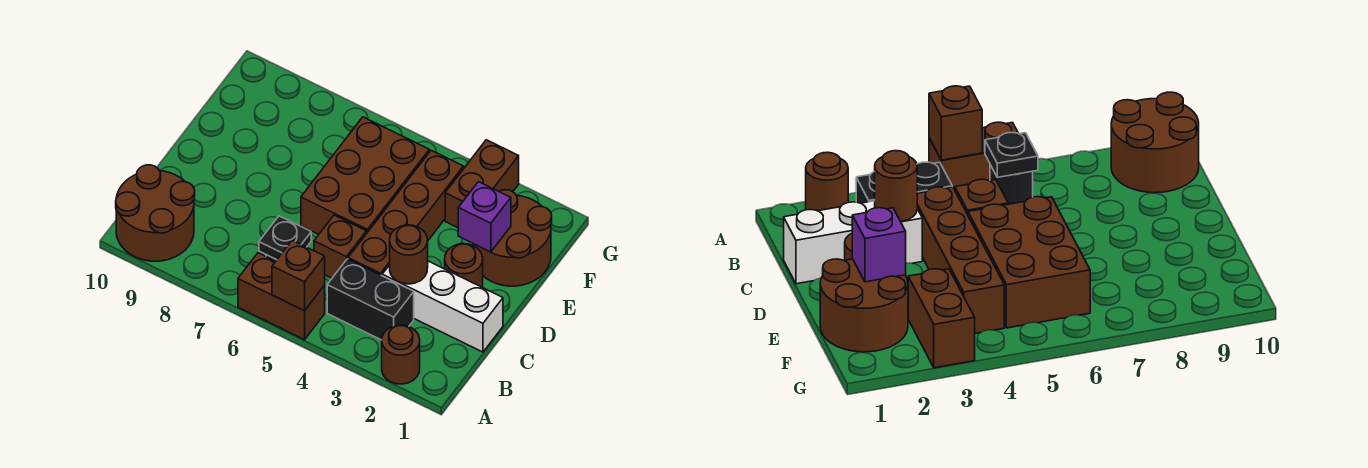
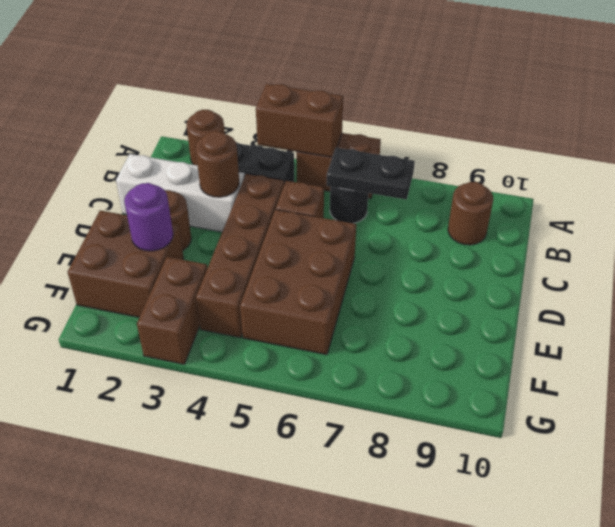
brown brick A5 level 2 -> brown brick A4:A5 level 2
brown round brick A9:B10 level 1 -> brown round brick B9 level 1
black plate B6 level 2 -> black plate B6:B7 level 2
brown round brick E1:F2 level 1 -> brown brick E1:F2 level 1
purple brick E2 level 2 -> purple round brick E2 level 2

